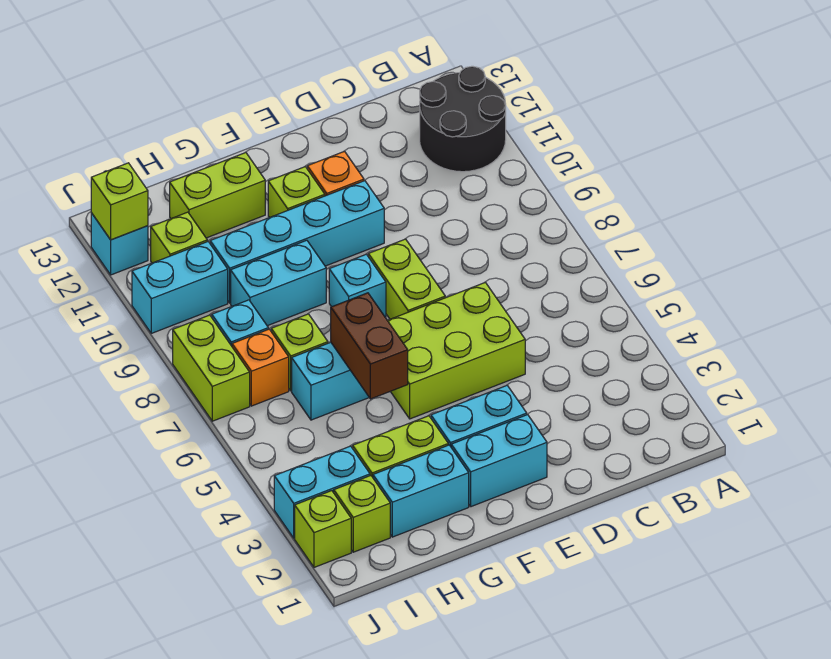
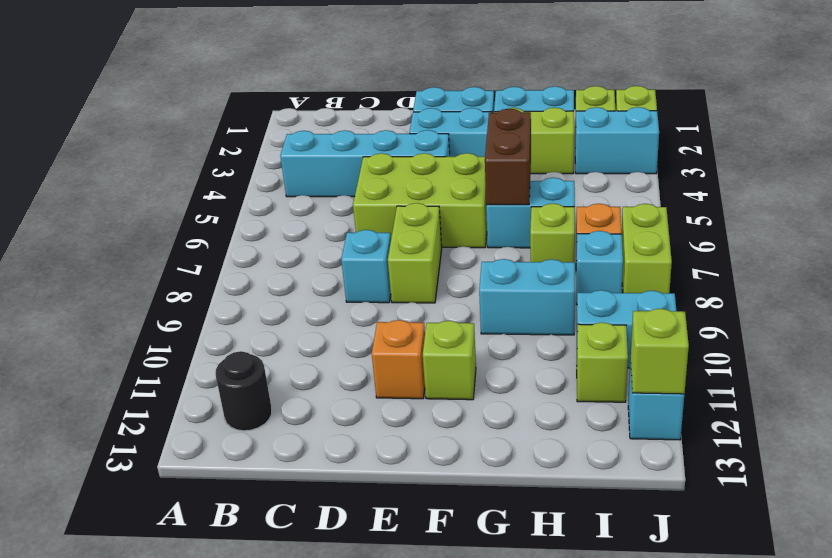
black round brick A11:B12 level 1 -> black round brick B12 level 1
cyan brick E10:H10 level 1 -> cyan brick B4:E4 level 1
cyan brick F8 level 1 -> cyan brick D8 level 1
lime brick G12:H12 level 1 -> none

